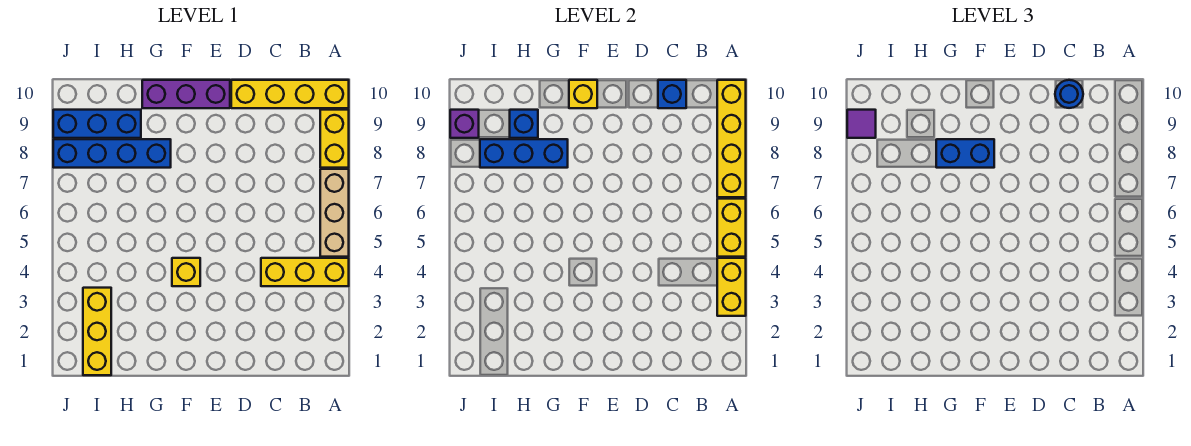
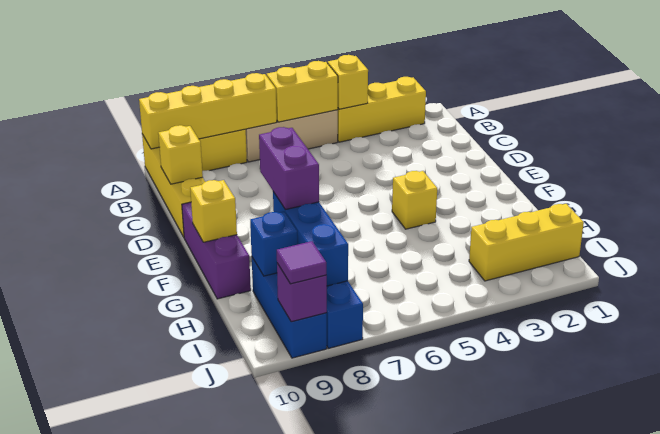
yellow brick A3:A4 level 2 -> yellow brick A4 level 2
yellow brick A4:C4 level 1 -> yellow brick A2:A4 level 1
blue brick C10 level 2 -> yellow brick C10 level 2
blue round brick C10 level 3 -> none
blue brick F8:G8 level 3 -> purple brick F8:G8 level 3

